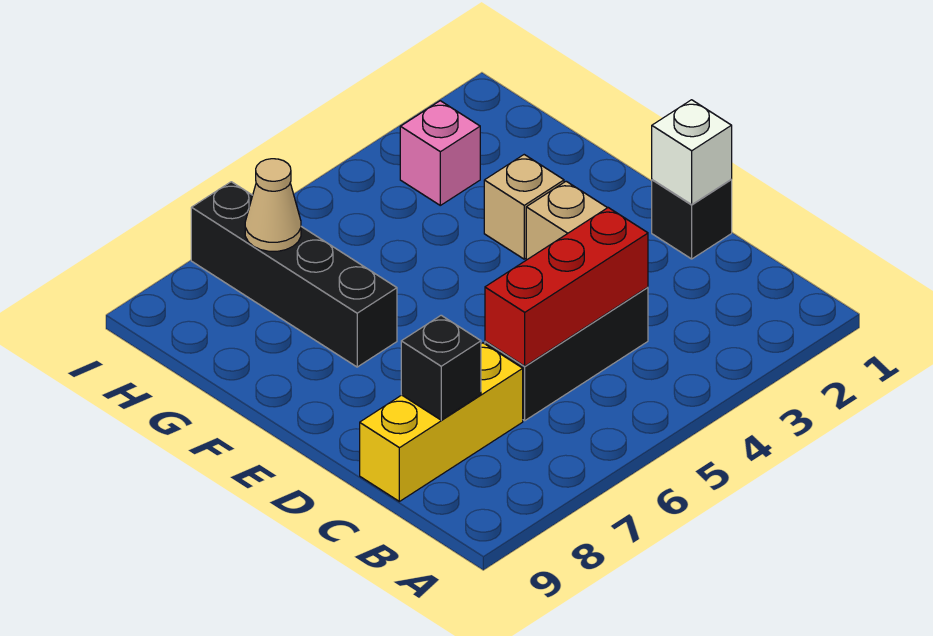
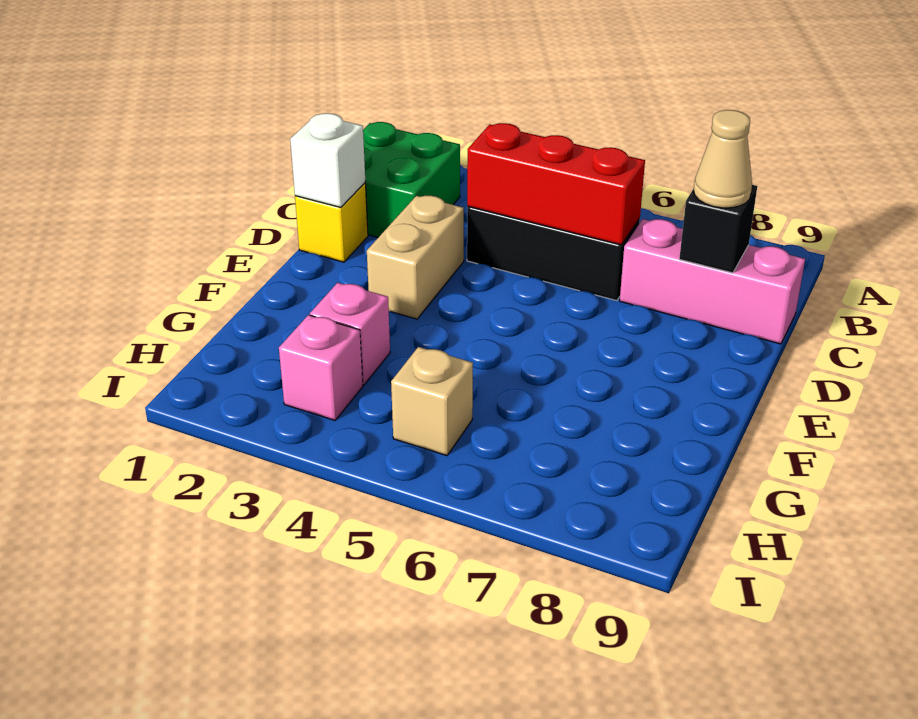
none -> green brick B1:C2 level 1
yellow brick C7:C9 level 1 -> pink brick C7:C9 level 1
black brick D1 level 1 -> yellow brick D1 level 1
tan brick F3 level 1 -> tan brick H5 level 1
black brick F7:I7 level 1 -> none
none -> pink brick G3 level 1
tan cone H7 level 2 -> tan cone C8 level 3

